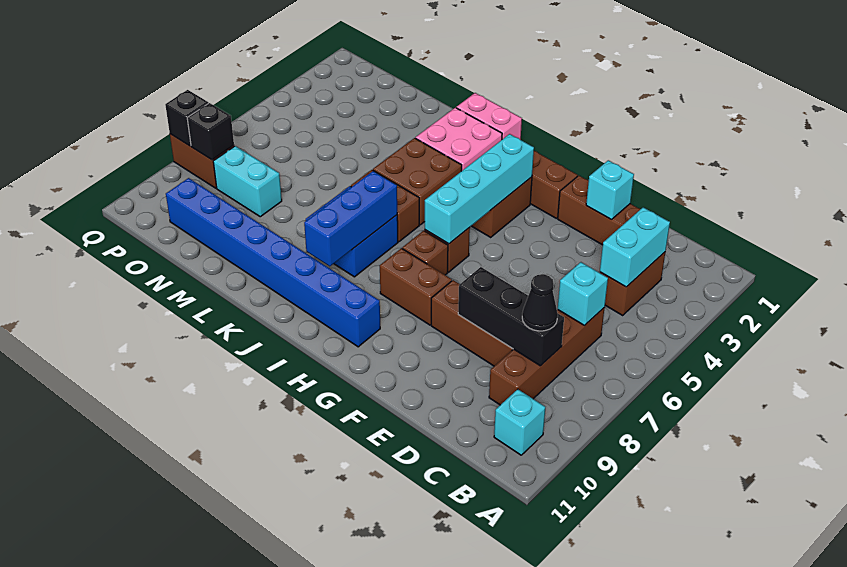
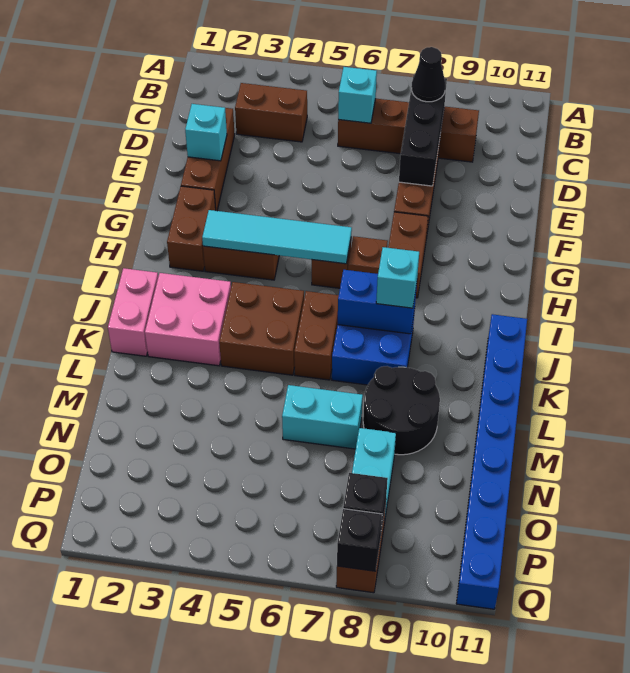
cyan brick B10 level 1 -> cyan brick J8 level 3
cyan brick C3:C4 level 2 -> cyan brick M6:M7 level 1
cyan brick H3:H6 level 2 -> cyan tile H3:H6 level 2
blue brick H10:O10 level 1 -> blue brick J11:Q11 level 1
blue brick J7:J9 level 2 -> blue brick J7:J8 level 2
none -> black round brick L8:M9 level 1

